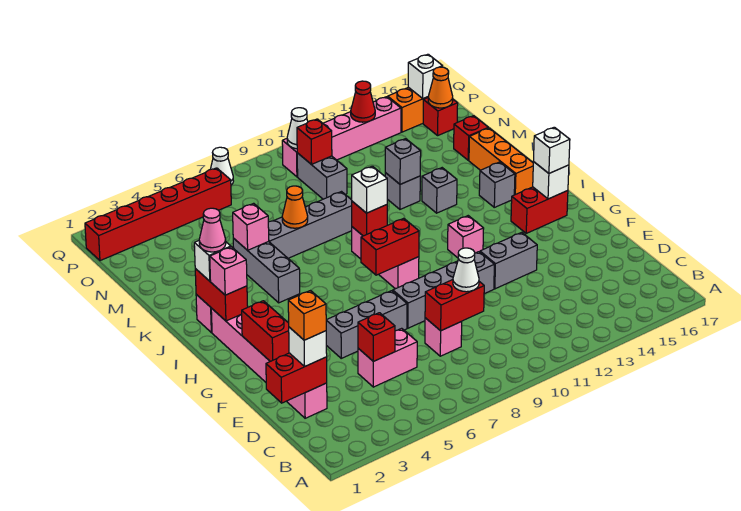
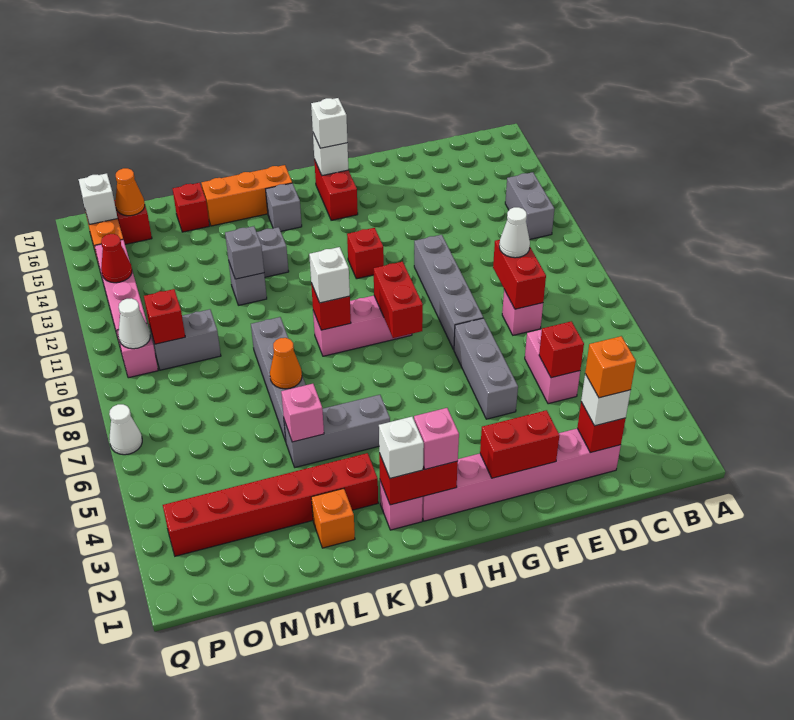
red brick D1:D2 level 2 -> red brick D2 level 2
grey brick F12:F13 level 1 -> grey brick B12:B13 level 1
pink brick H12 level 1 -> red brick H12 level 1
pink cone J2 level 4 -> none
none -> orange brick L2 level 1
red brick P1:P6 level 1 -> red brick K3:P3 level 1

